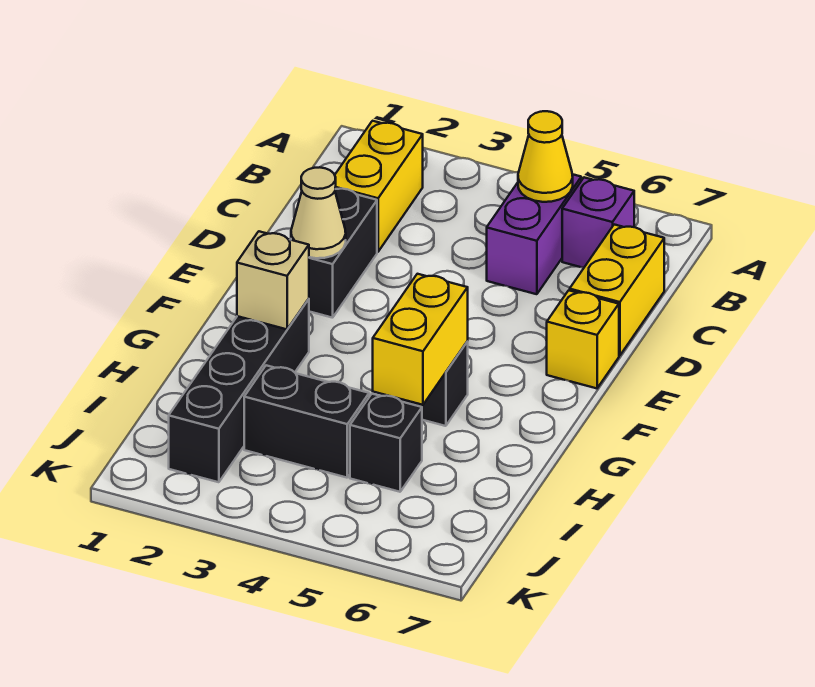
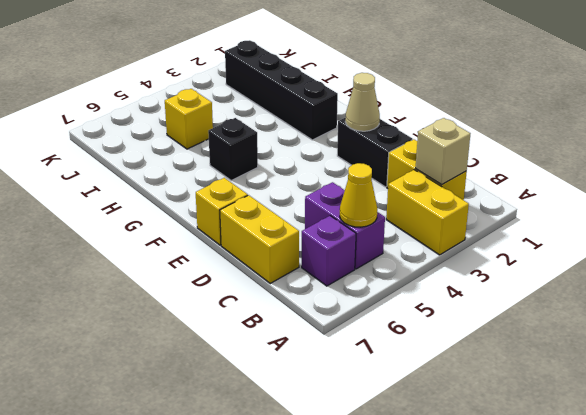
tan brick G2 level 2 -> tan brick B2 level 2
yellow brick G5:H5 level 2 -> yellow brick A3:B3 level 1
black brick I3:I4 level 1 -> none
black brick I5 level 1 -> yellow brick I5 level 1

